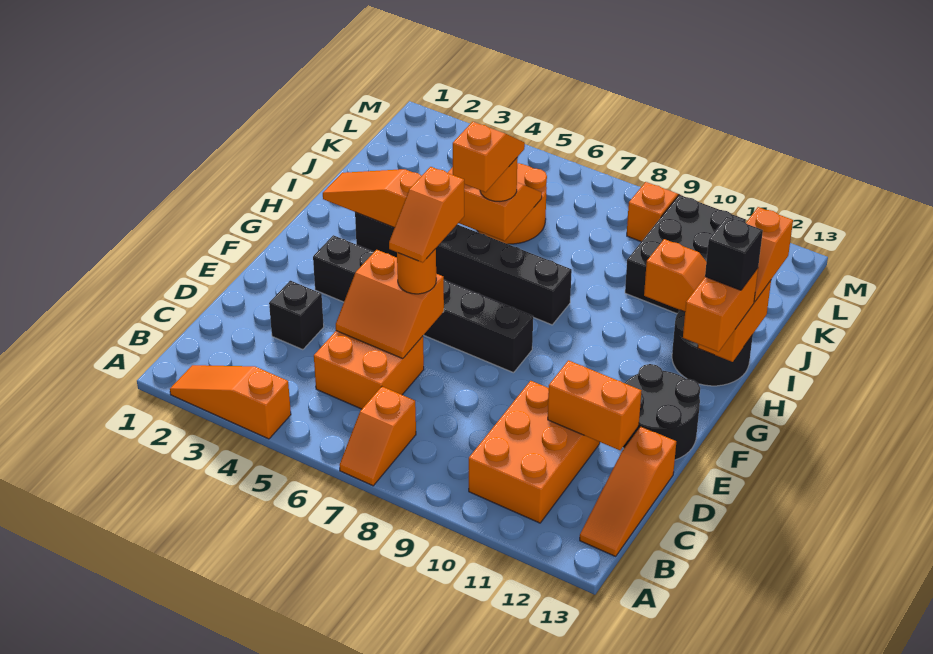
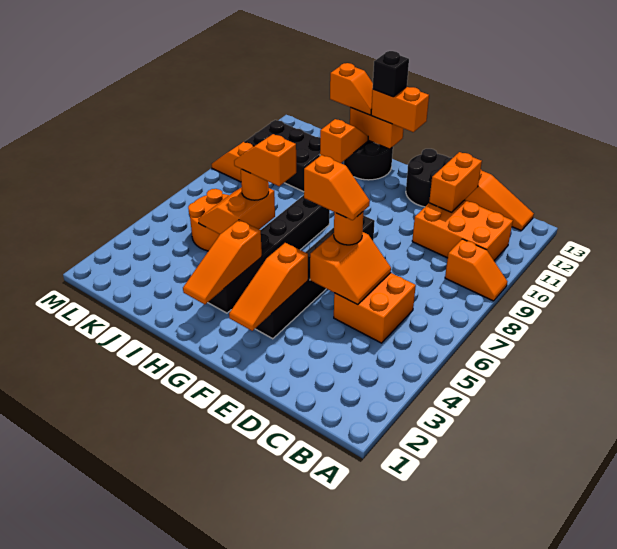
orange slope A2:A4 level 1 top 4 -> orange slope F2:F4 level 2 top 4
orange slope A7:B7 level 1 top B -> orange slope A9:B9 level 1 top B
black brick D3 level 1 -> none

